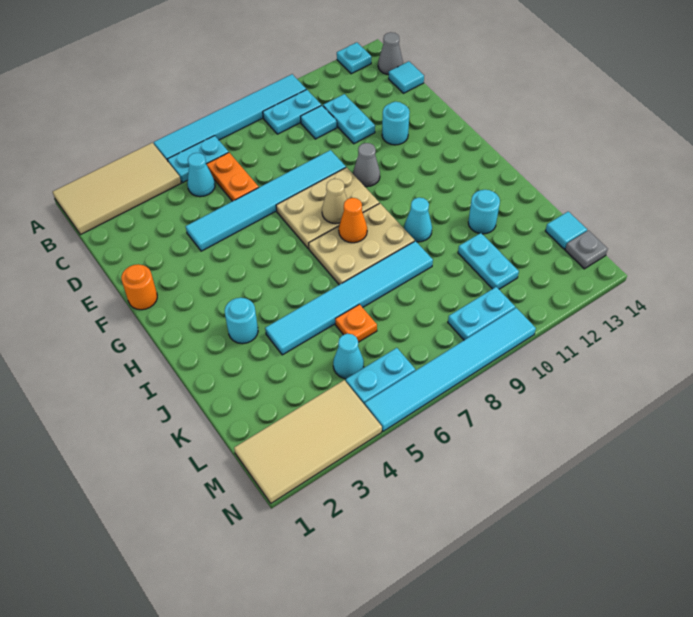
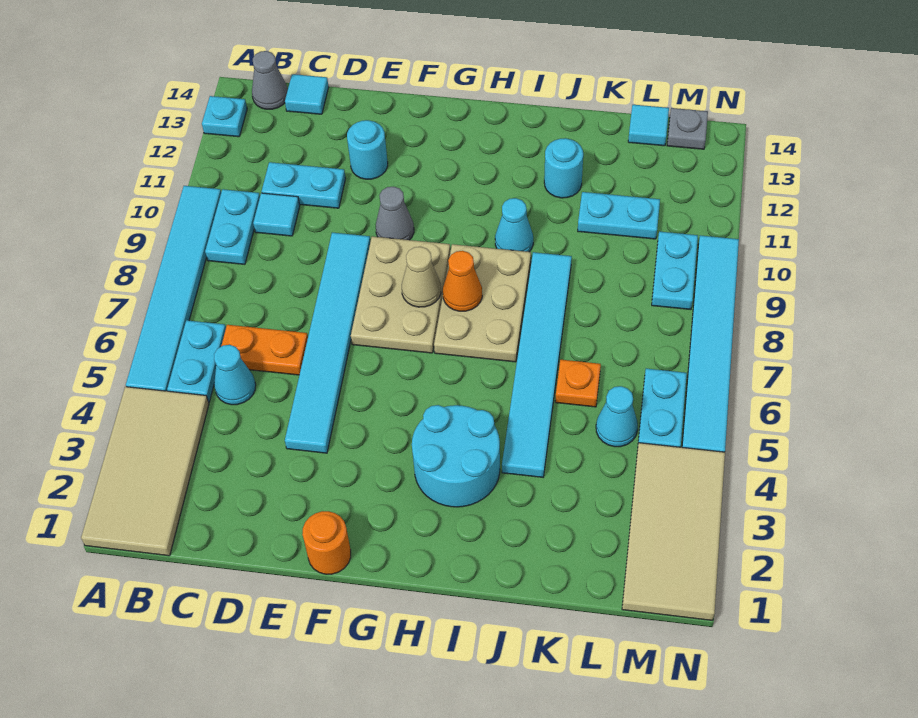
cyan round brick I3 level 1 -> cyan round brick H3:I4 level 1

